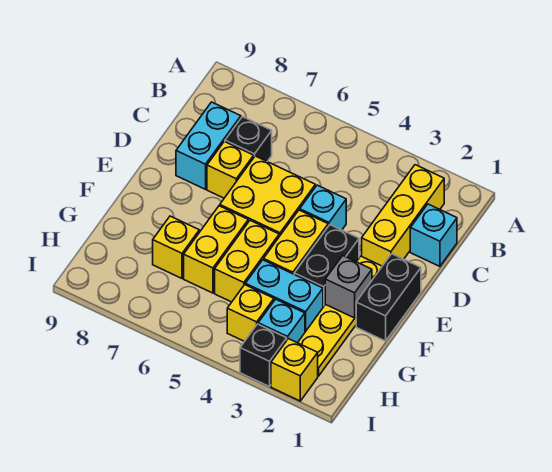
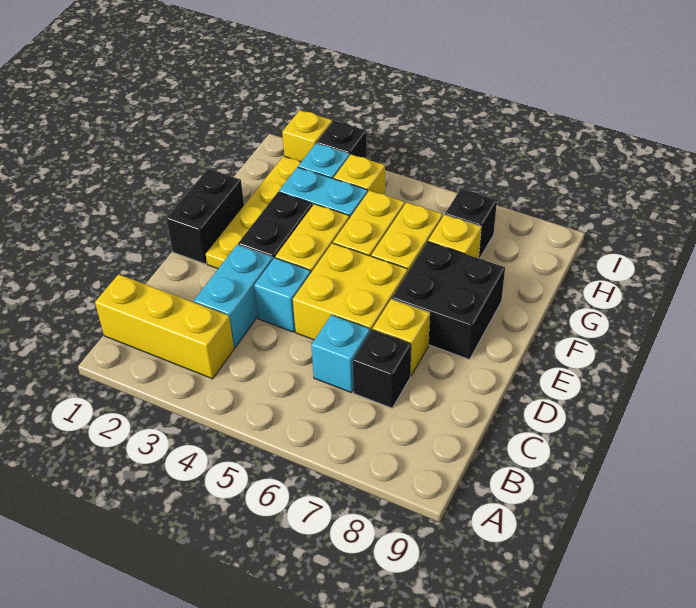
yellow brick B2:D2 level 1 -> yellow brick B1:B3 level 1
cyan brick C1 level 1 -> cyan brick C6 level 1
cyan brick C8:D8 level 1 -> cyan brick C3:D3 level 1
none -> black brick E7:F8 level 1
grey brick F2 level 2 -> none
none -> black brick H7 level 1

